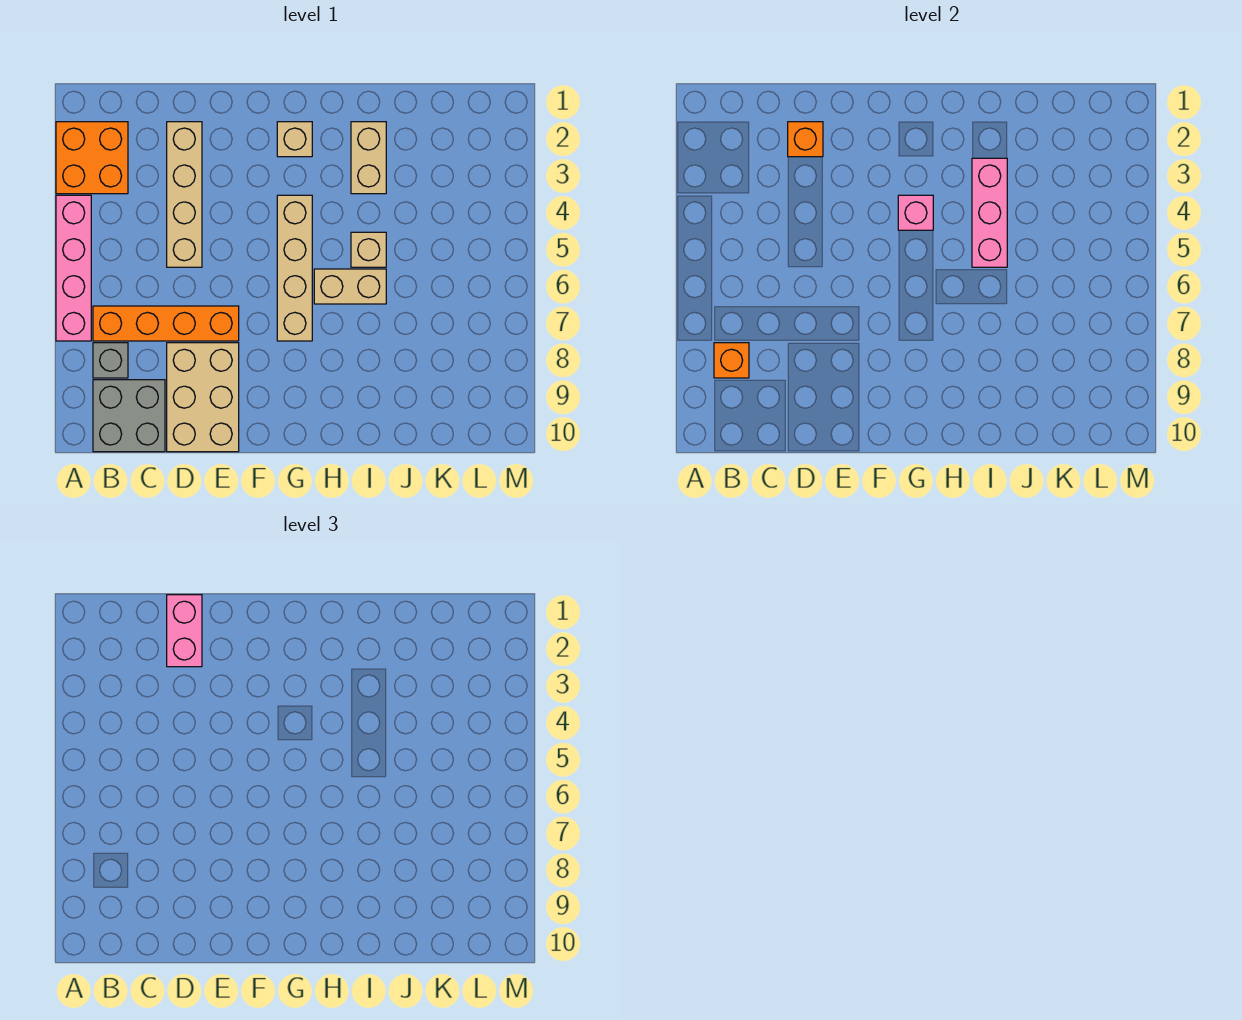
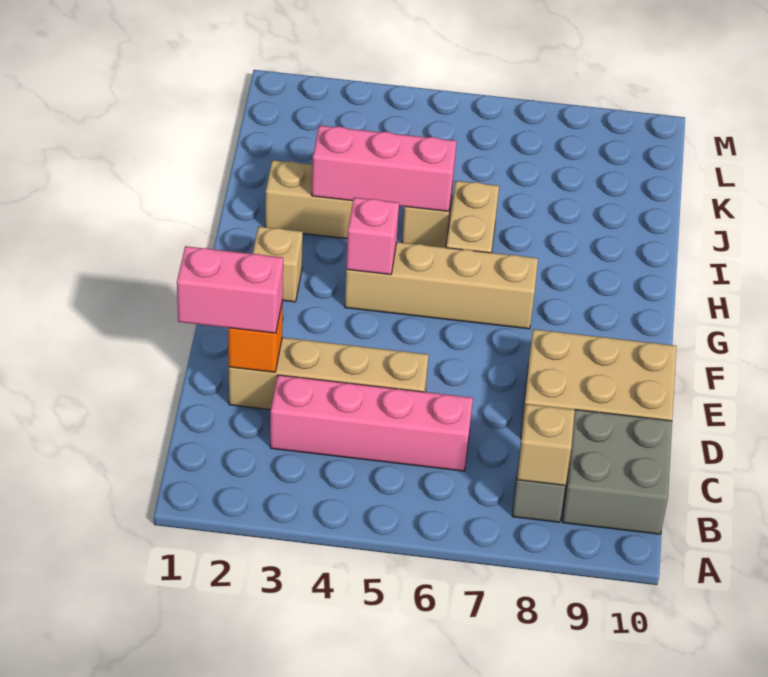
orange brick A2:B3 level 1 -> none
pink brick A4:A7 level 1 -> pink brick C3:C6 level 1
orange brick B7:E7 level 1 -> none
orange brick B8 level 2 -> tan brick B8 level 2

